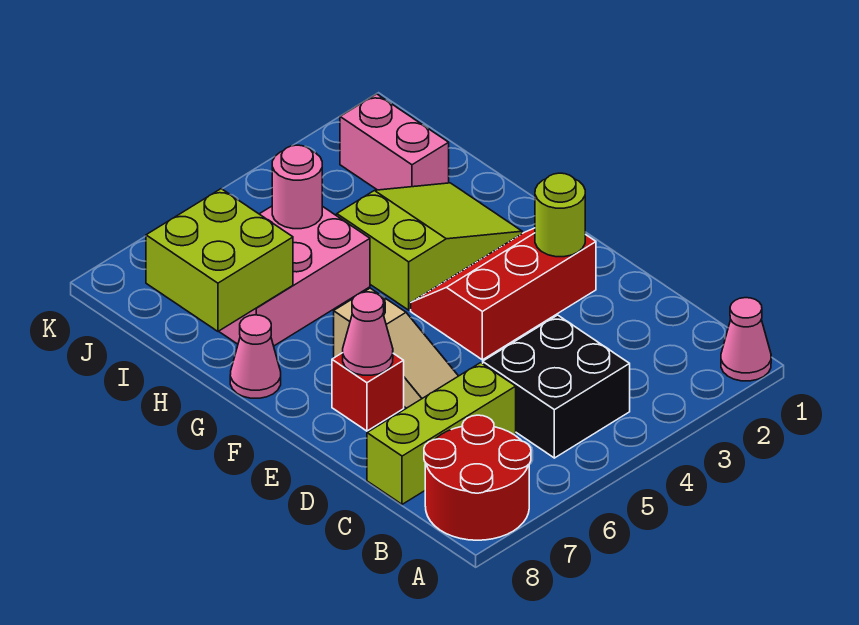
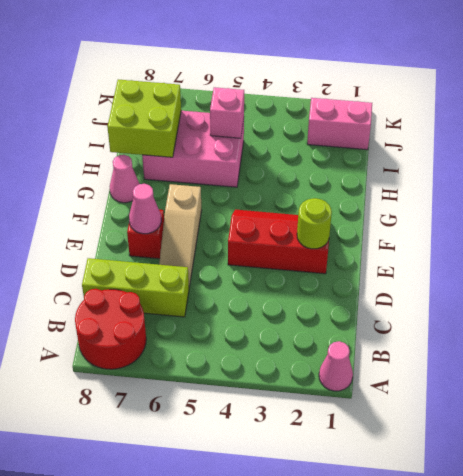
black brick B4:C5 level 1 -> none
lime slope G2:H4 level 1 top 4 -> none
pink brick I2:J2 level 1 -> pink brick J1:J2 level 1
pink round brick I5 level 2 -> pink brick I5 level 2

